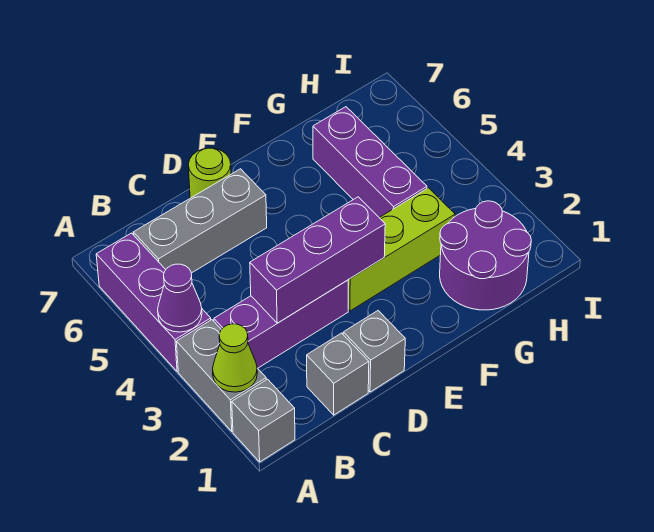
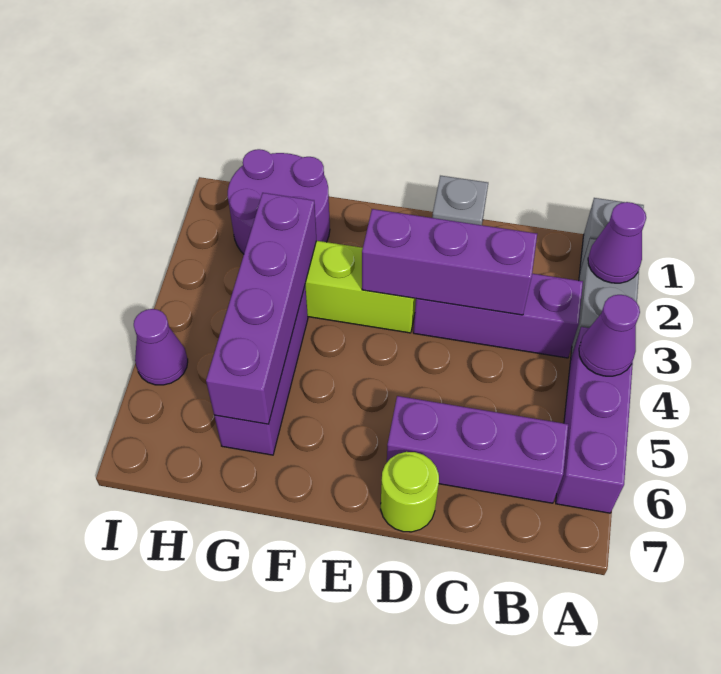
lime cone A2 level 2 -> purple cone A2 level 2
grey brick B6:D6 level 1 -> purple brick B6:D6 level 1
grey brick C1 level 1 -> none
none -> purple brick G3:G6 level 2
none -> purple cone I5 level 1

